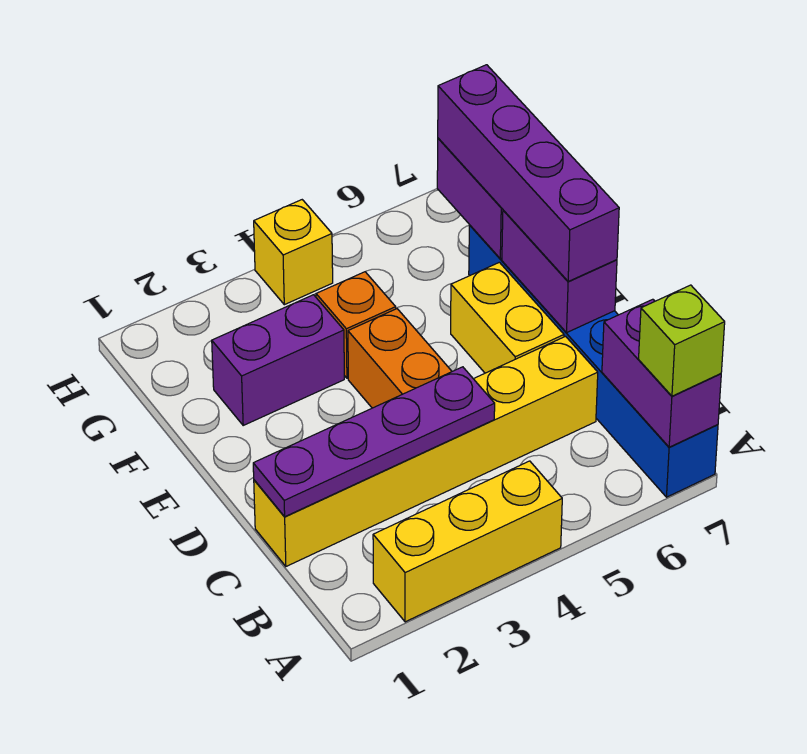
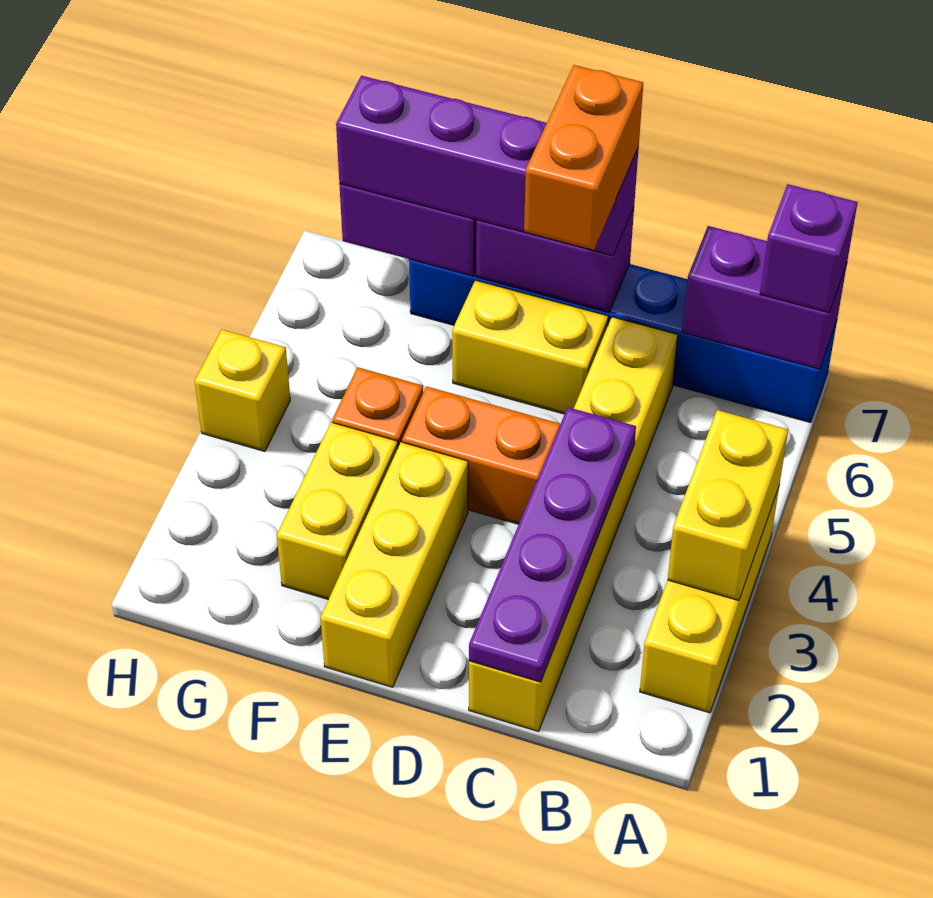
none -> yellow brick A3:A4 level 2
lime brick A7 level 3 -> purple brick A7 level 3
none -> orange brick D6:D7 level 4
none -> yellow brick E1:E3 level 1
purple brick F2:F3 level 1 -> yellow brick F2:F3 level 1

